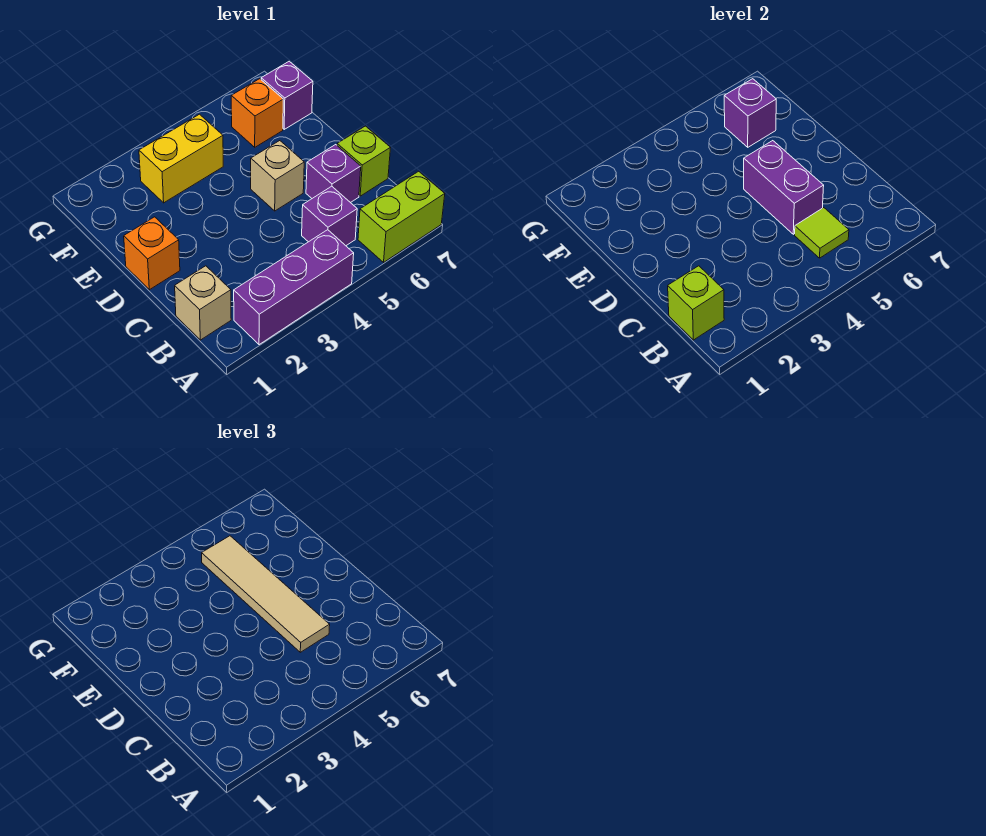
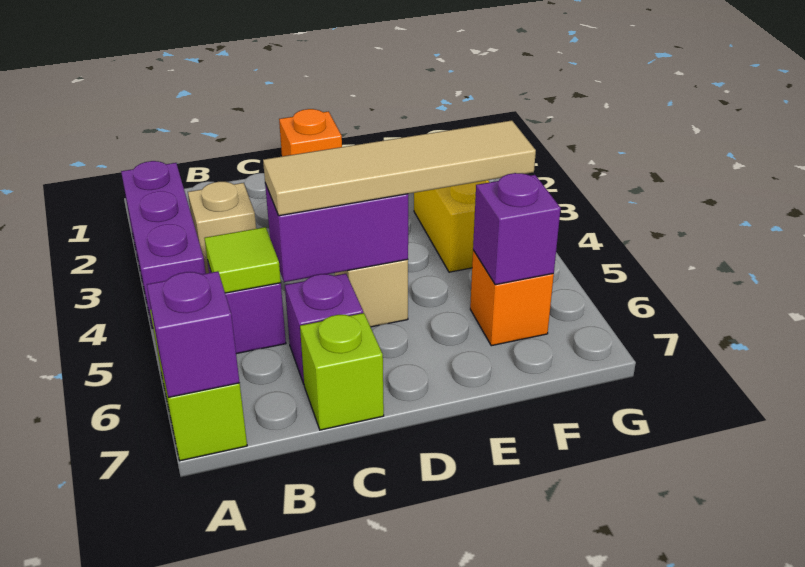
tan brick B1 level 1 -> tan brick B3 level 1
lime brick B1 level 2 -> none
purple brick F7 level 1 -> purple brick A7 level 2

